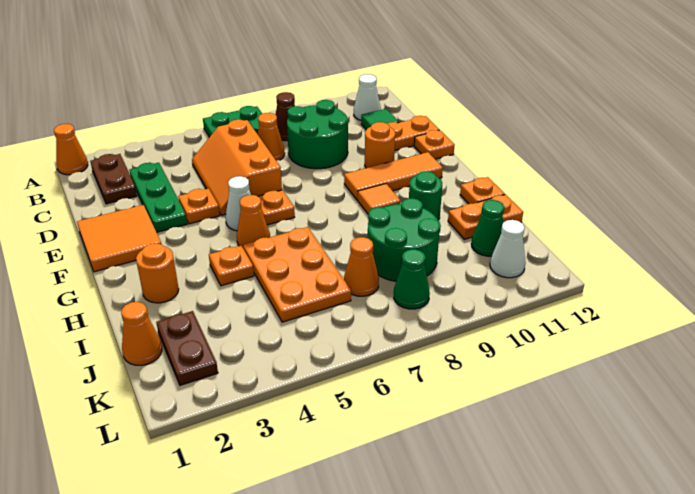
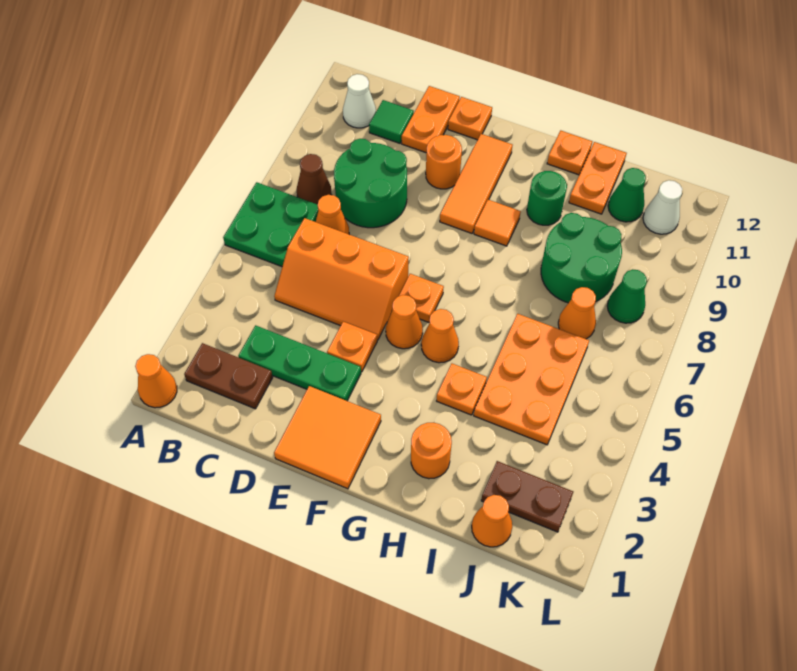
white cone F5 level 1 -> orange cone F5 level 1
orange plate H5:J6 level 1 -> orange plate I4:J6 level 1

